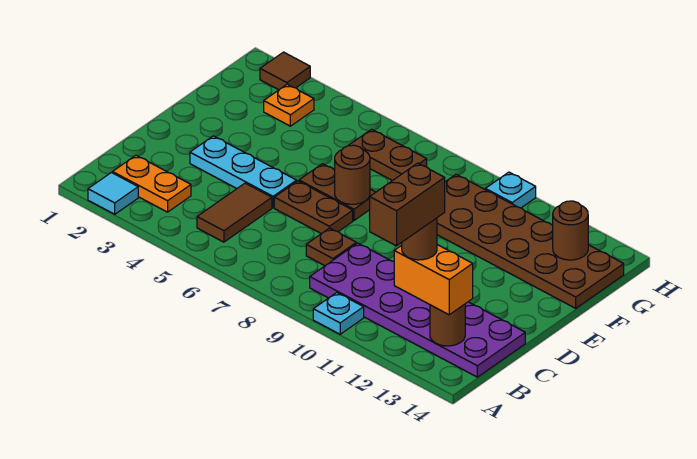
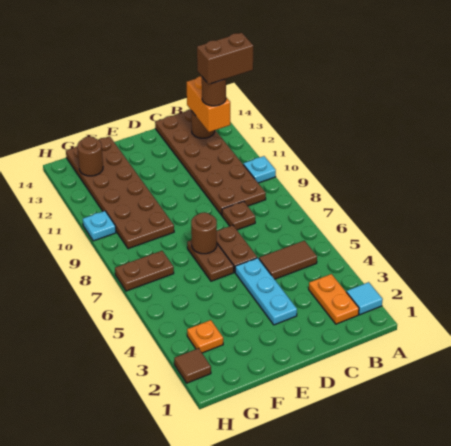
purple plate B9:C14 level 1 -> brown plate B9:C14 level 1
brown plate G6:G7 level 1 -> brown plate G7:H7 level 1

